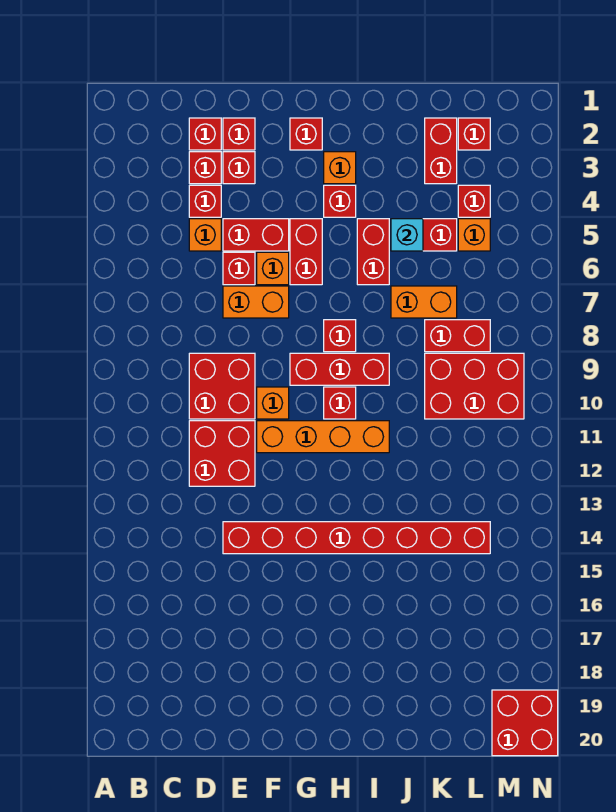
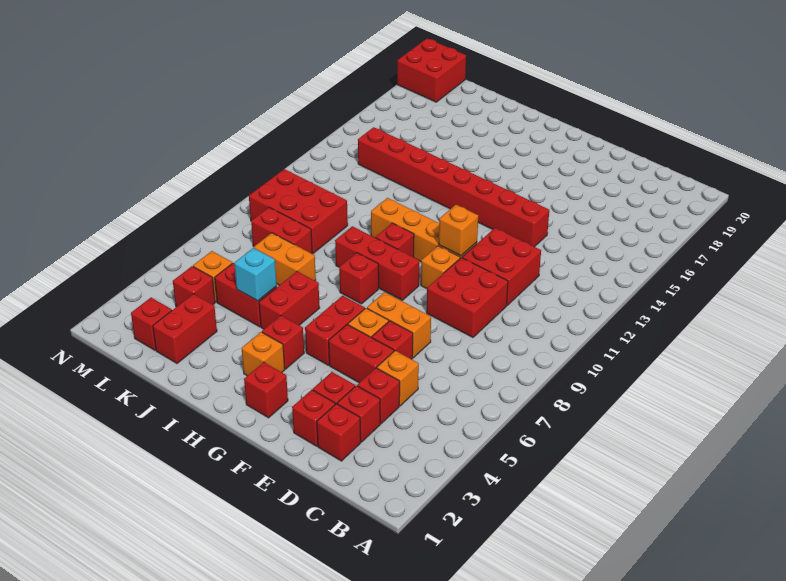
none -> orange brick F11 level 2

